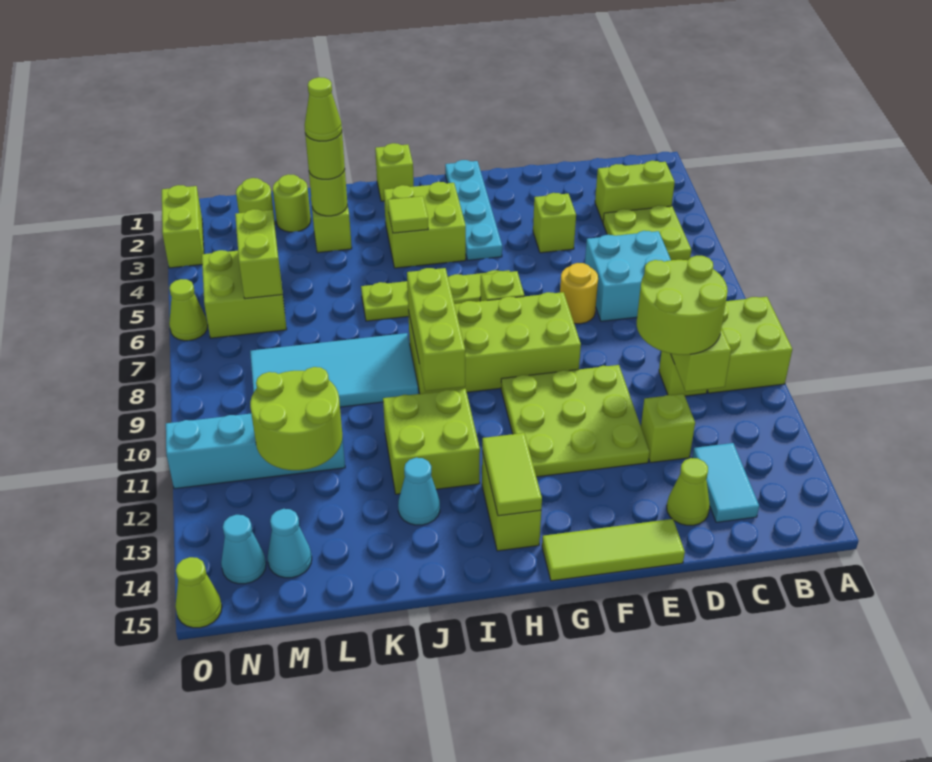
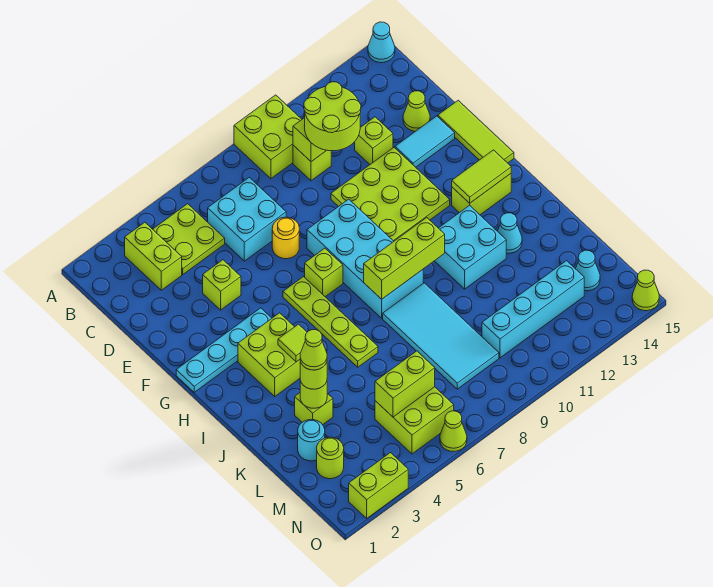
cyan tile C13:C14 level 1 -> cyan tile E13:E14 level 1
lime brick F8:I9 level 1 -> cyan brick F8:I9 level 1
lime brick I1 level 1 -> none
lime brick I11:J12 level 1 -> cyan brick I11:J12 level 1
lime round brick L2 level 1 -> cyan round brick L2 level 1
cyan brick L11:O11 level 1 -> cyan brick M10:M13 level 1
lime round brick L11:M12 level 2 -> none
cyan cone N14 level 1 -> cyan cone A15 level 1

